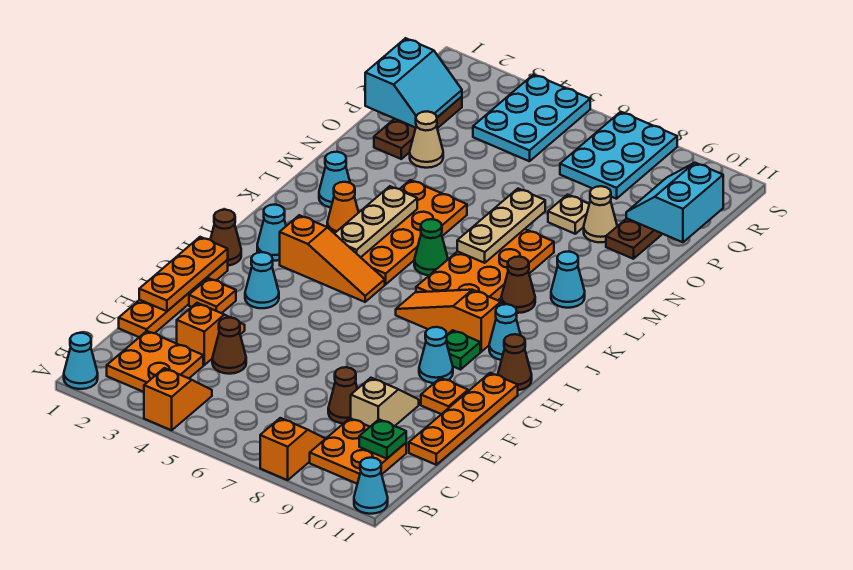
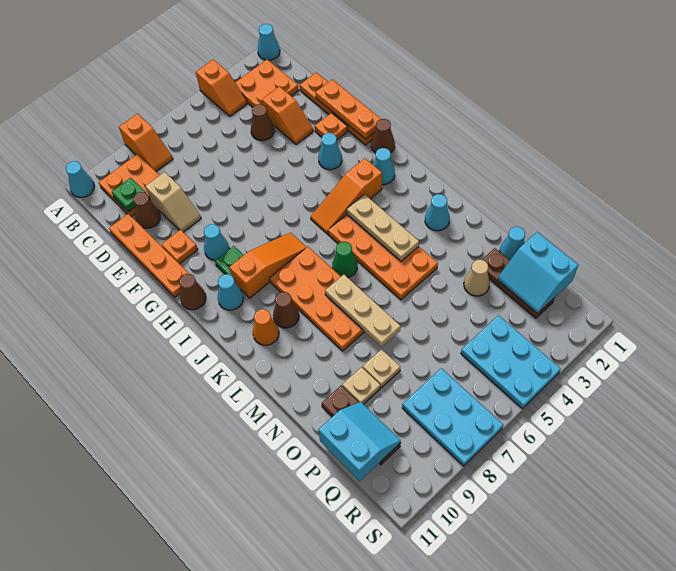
brown cone D8 level 1 -> brown cone D10 level 1
orange cone K3 level 1 -> orange cone K10 level 1
cyan cone L10 level 1 -> cyan cone O1 level 1
tan cone O9 level 1 -> tan plate O9 level 1

